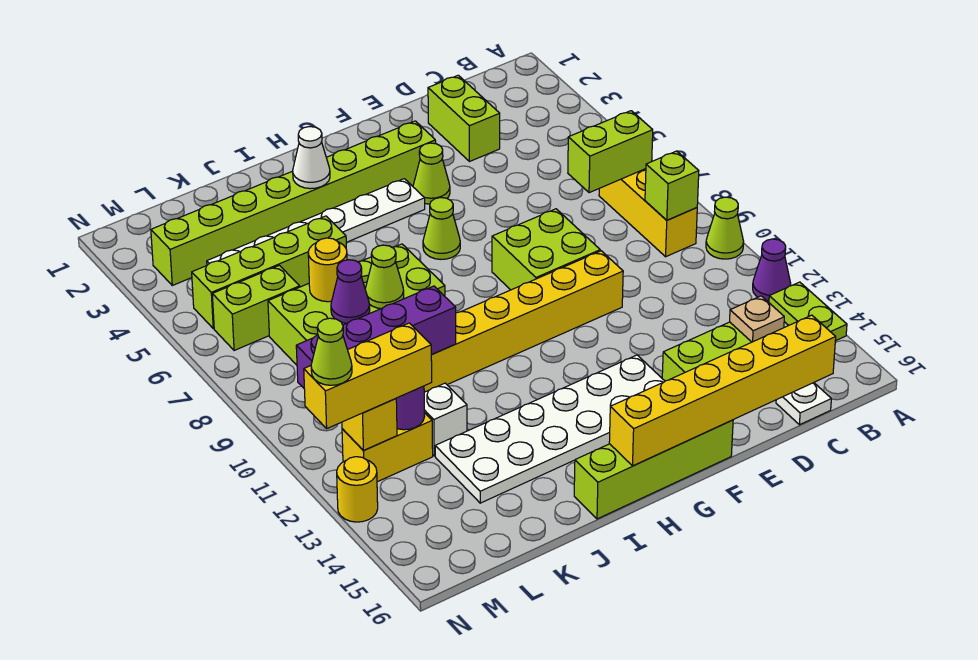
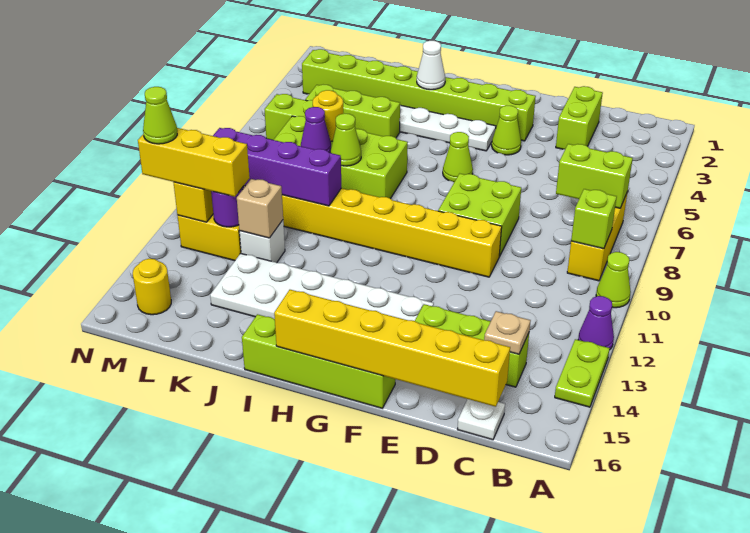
lime brick J5:M5 level 1 -> lime brick J5:L5 level 1
none -> tan brick K12 level 2
yellow round brick N13 level 1 -> yellow round brick M15 level 1

